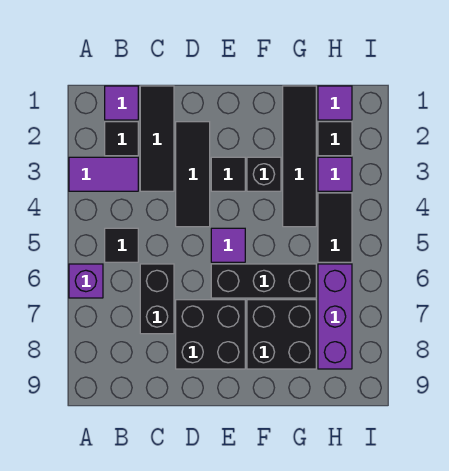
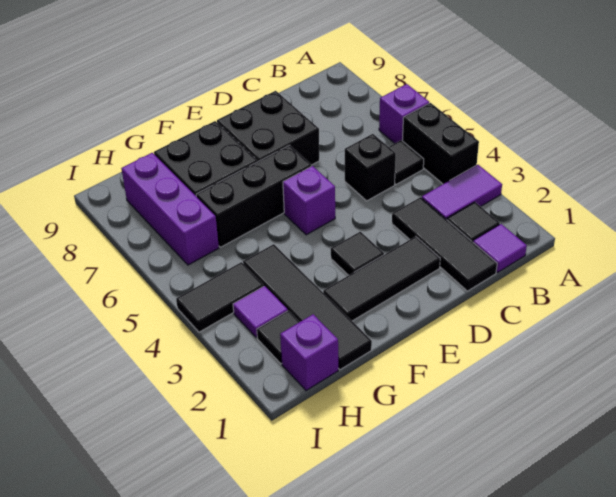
black brick C6:C7 level 1 -> black brick A4:A5 level 1
black tile D2:D4 level 1 -> black tile D2:F2 level 1
purple tile E5 level 1 -> purple brick E5 level 1
black brick F3 level 1 -> black brick C5 level 1
purple tile H1 level 1 -> purple brick H1 level 1
black tile H4:H5 level 1 -> black tile H4:I4 level 1

